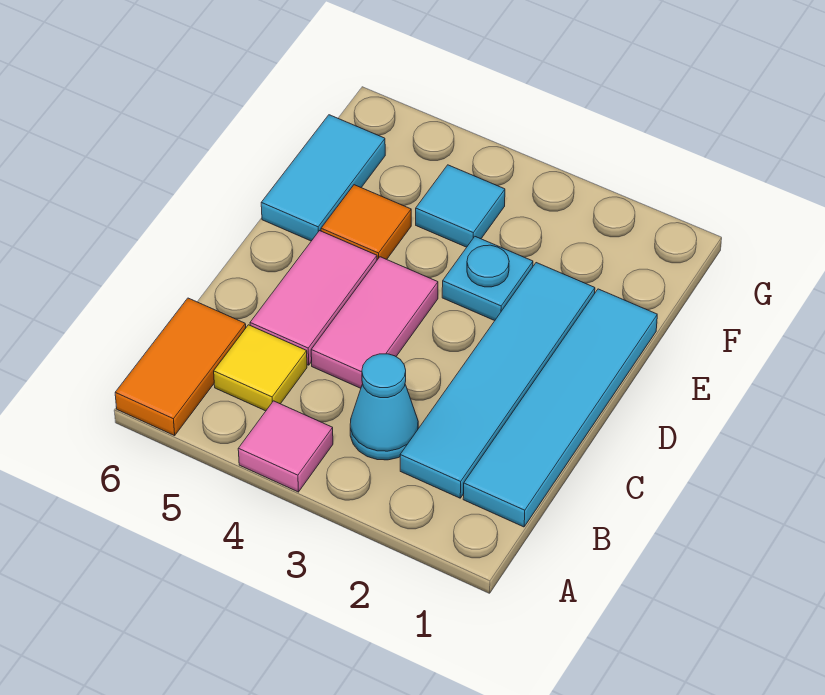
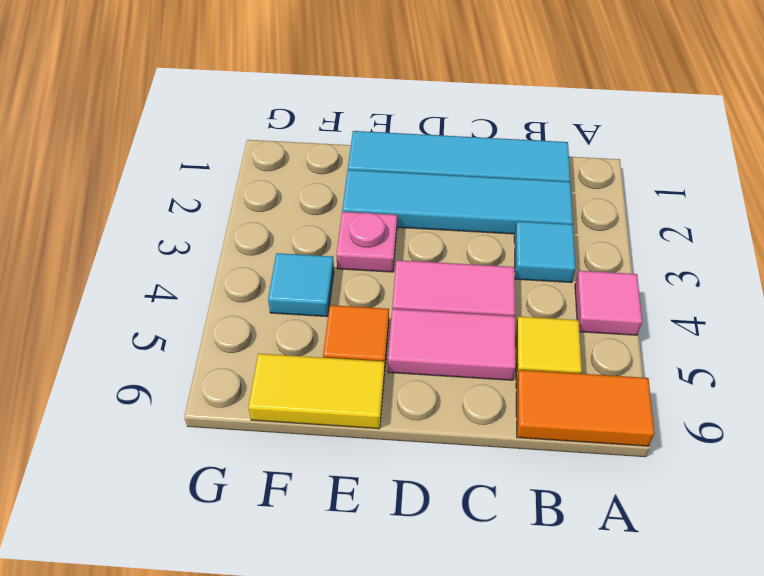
cyan cone B3 level 1 -> cyan tile B3 level 1
cyan plate E3 level 1 -> pink plate E3 level 1
cyan tile E6:F6 level 1 -> yellow tile E6:F6 level 1

